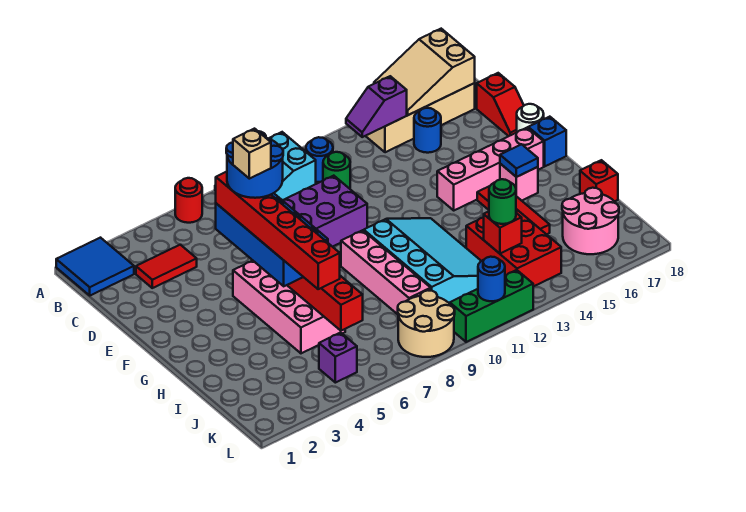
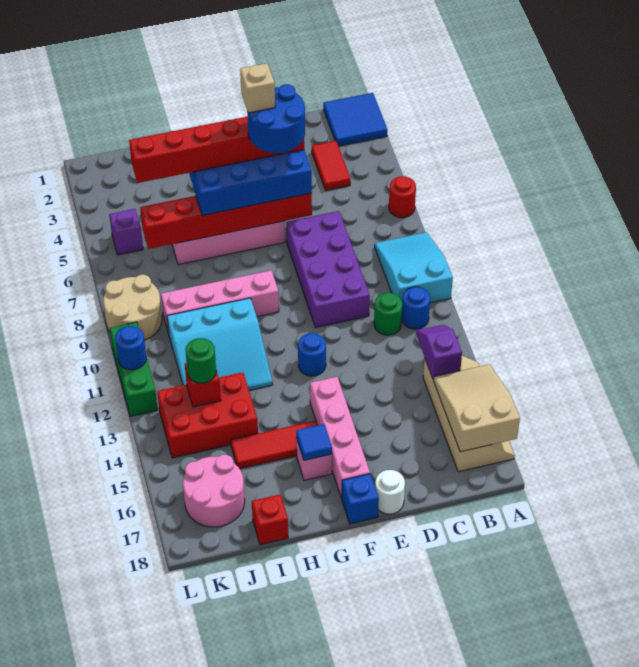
blue round brick C15 level 1 -> blue round brick F12 level 1
red slope C18:D18 level 1 top C -> none
cyan slope G10:J12 level 1 top 10 -> cyan slope H10:J12 level 1 top 10

